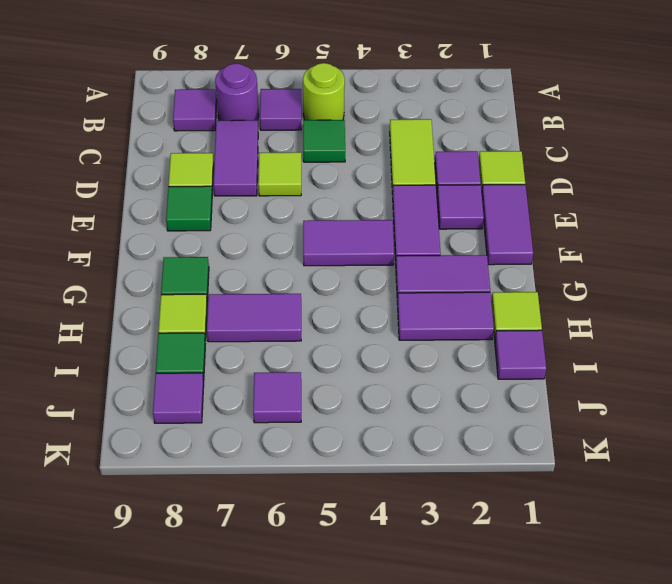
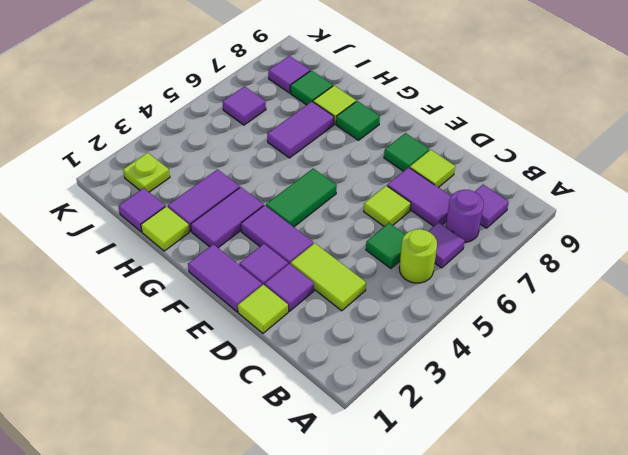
purple tile F4:F5 level 1 -> green tile F4:F5 level 1
none -> lime plate J2 level 1

